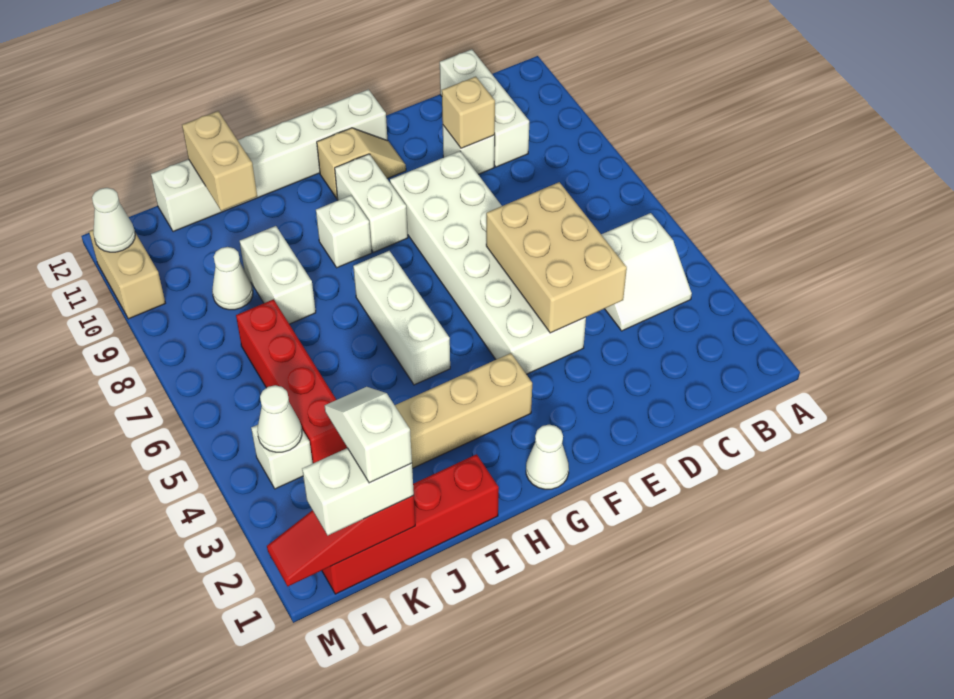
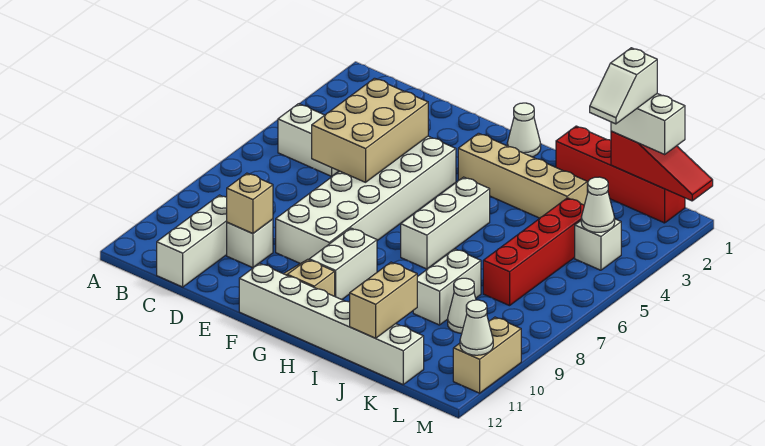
white brick H9 level 1 -> none

